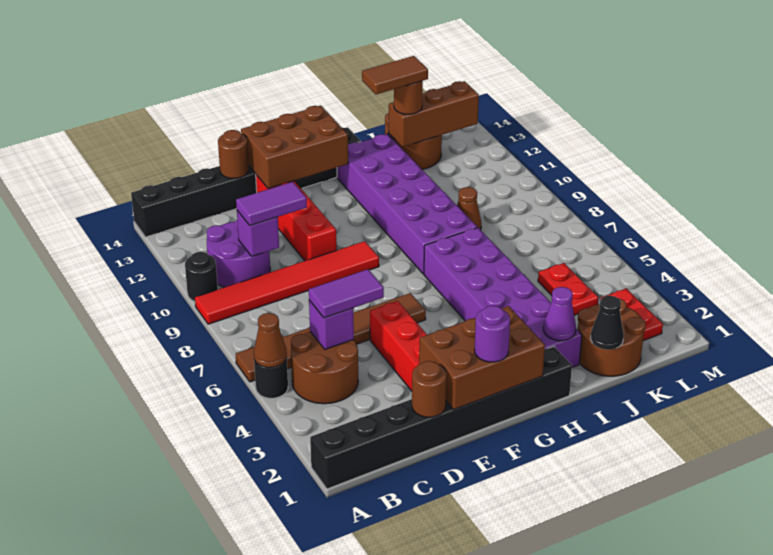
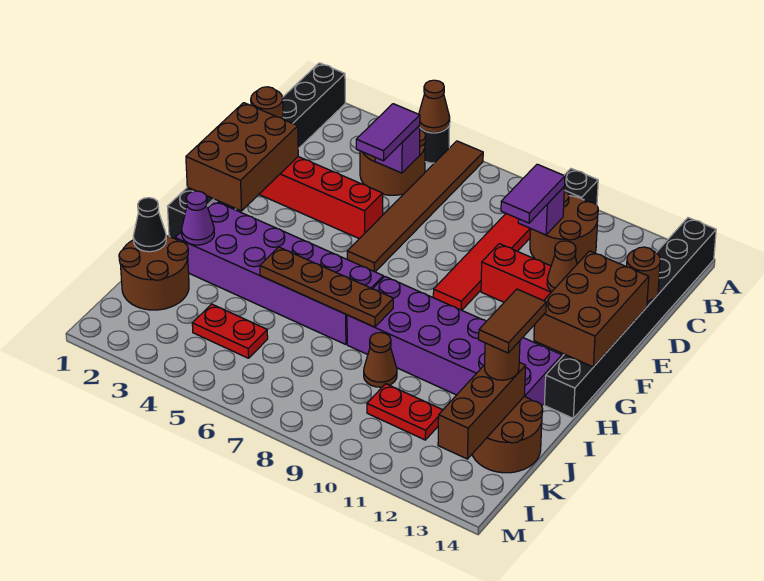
black round brick A10 level 1 -> black brick A10 level 1
purple round brick B10:C11 level 1 -> brown round brick B10:C11 level 1
none -> brown cone E12 level 2
purple round brick F1 level 3 -> none
none -> brown plate I5:I8 level 2
red plate L2:L3 level 1 -> red plate K10:K11 level 1

